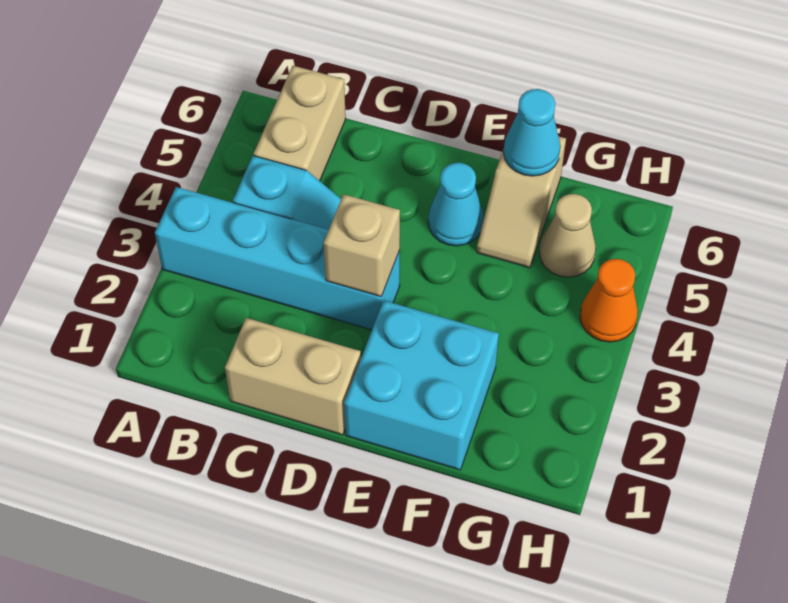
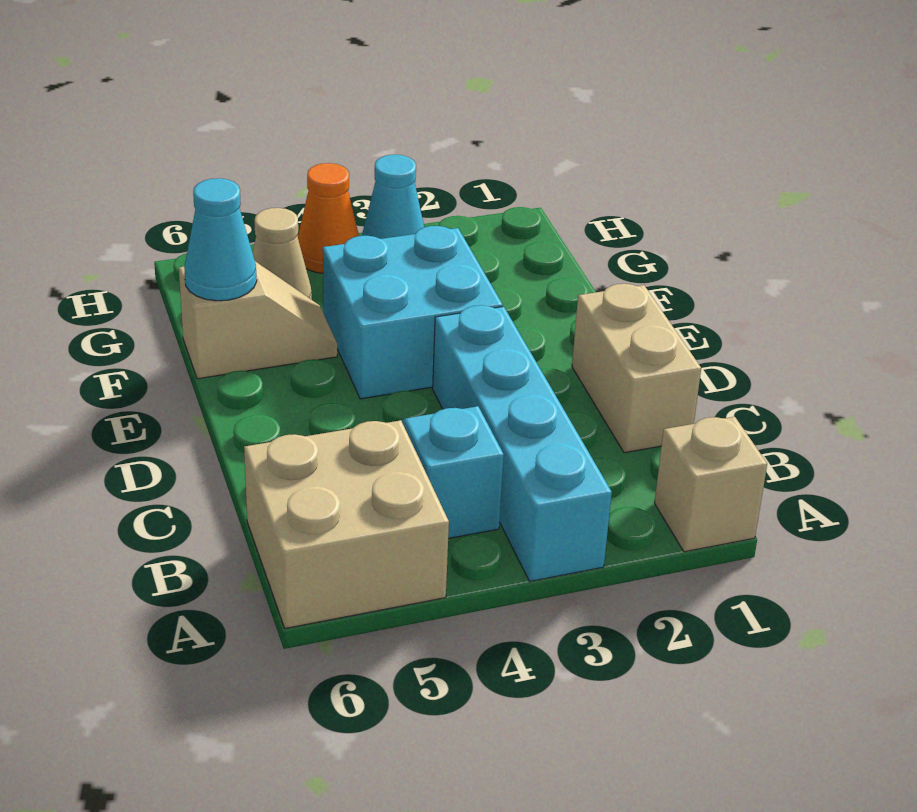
tan brick B5:B6 level 1 -> tan brick A5:B6 level 1
tan brick D3 level 2 -> tan brick A1 level 1
cyan brick E1:F2 level 1 -> cyan brick E3:F4 level 1
cyan cone E5 level 1 -> cyan cone H3 level 1

